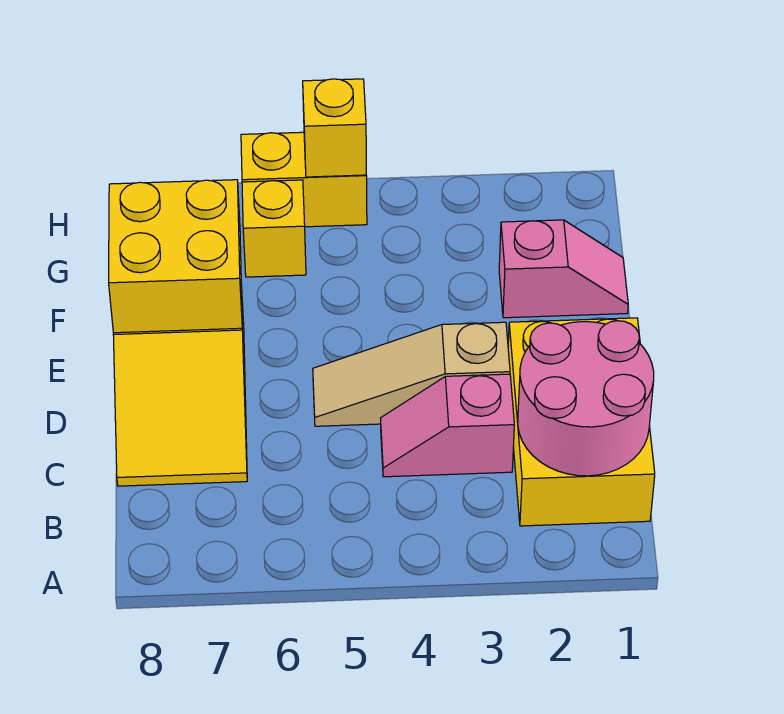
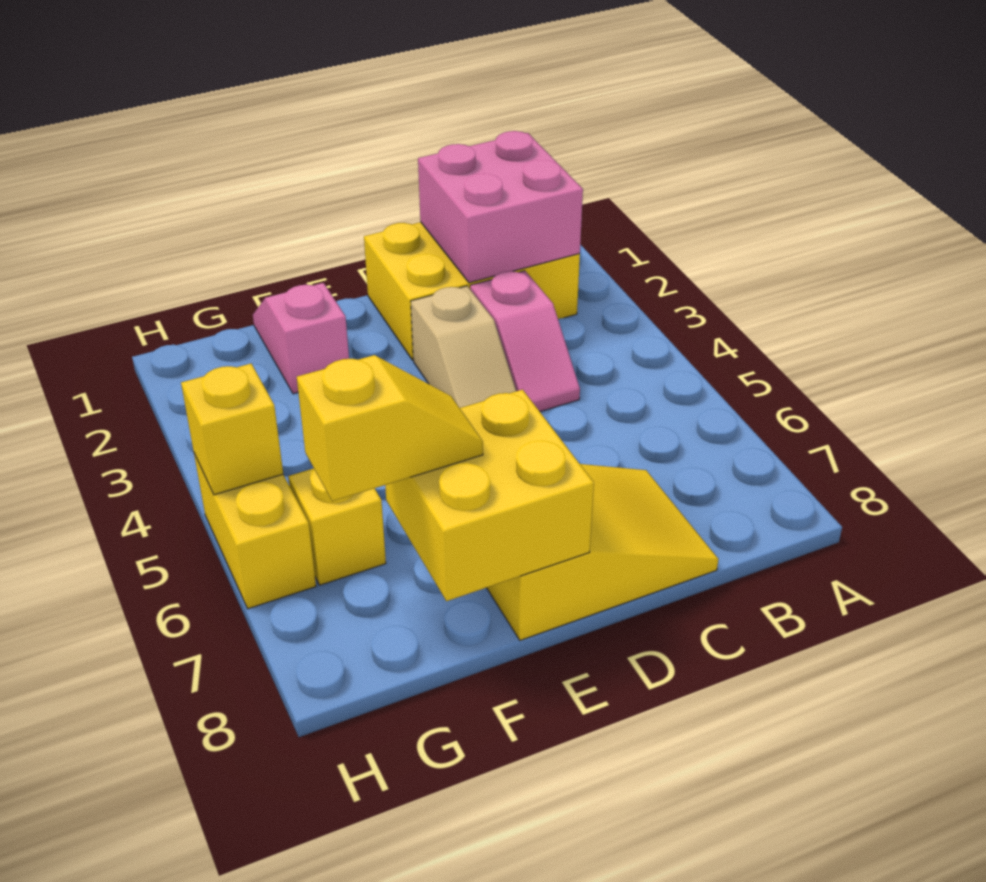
pink round brick B1:C2 level 2 -> pink brick B1:C2 level 2
tan slope D3:D5 level 1 top 3 -> tan slope D3:D4 level 1 top 3
none -> yellow slope F7:G7 level 3 top G

